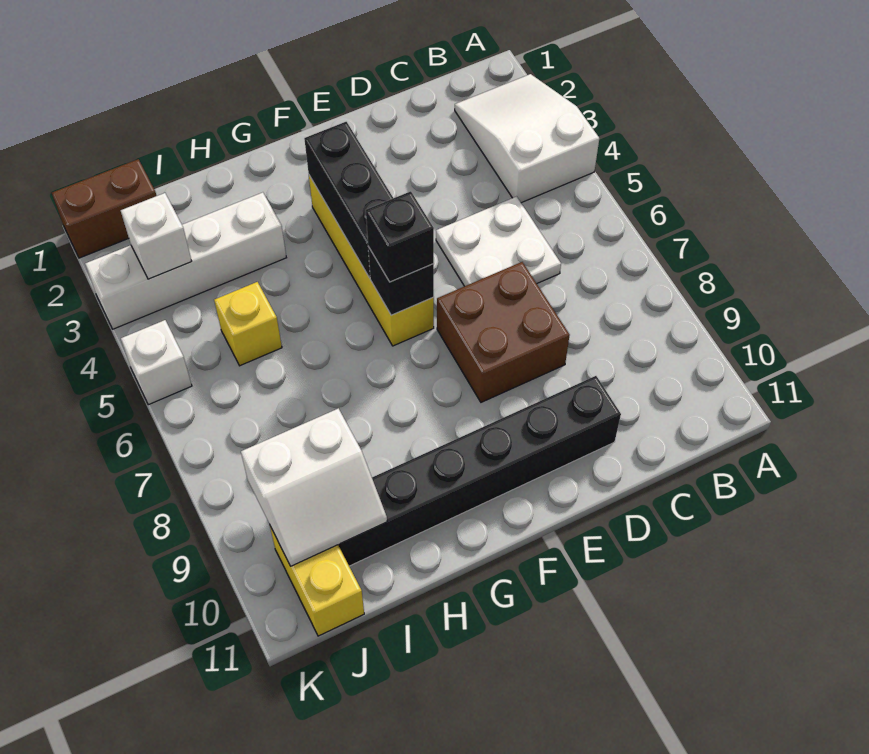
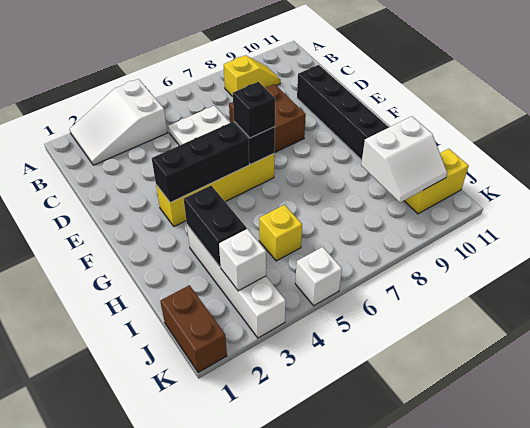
none -> yellow slope B8:B9 level 1 top 8
none -> black brick H3:I3 level 2
white slope I9:J10 level 2 top 9 -> white slope I9:J10 level 2 top I

